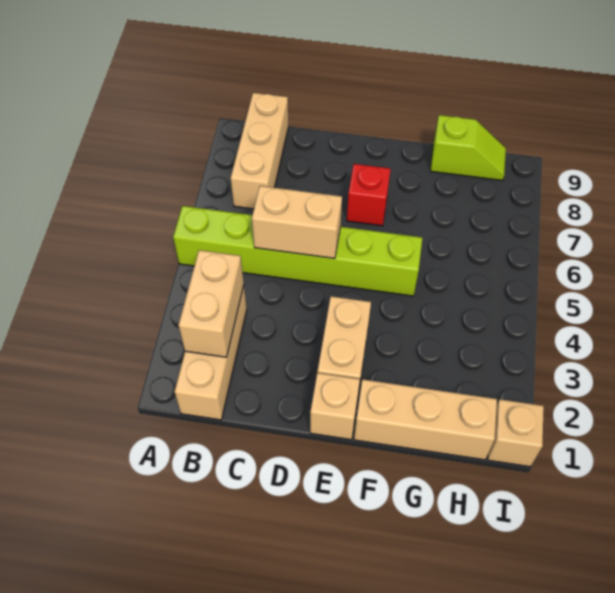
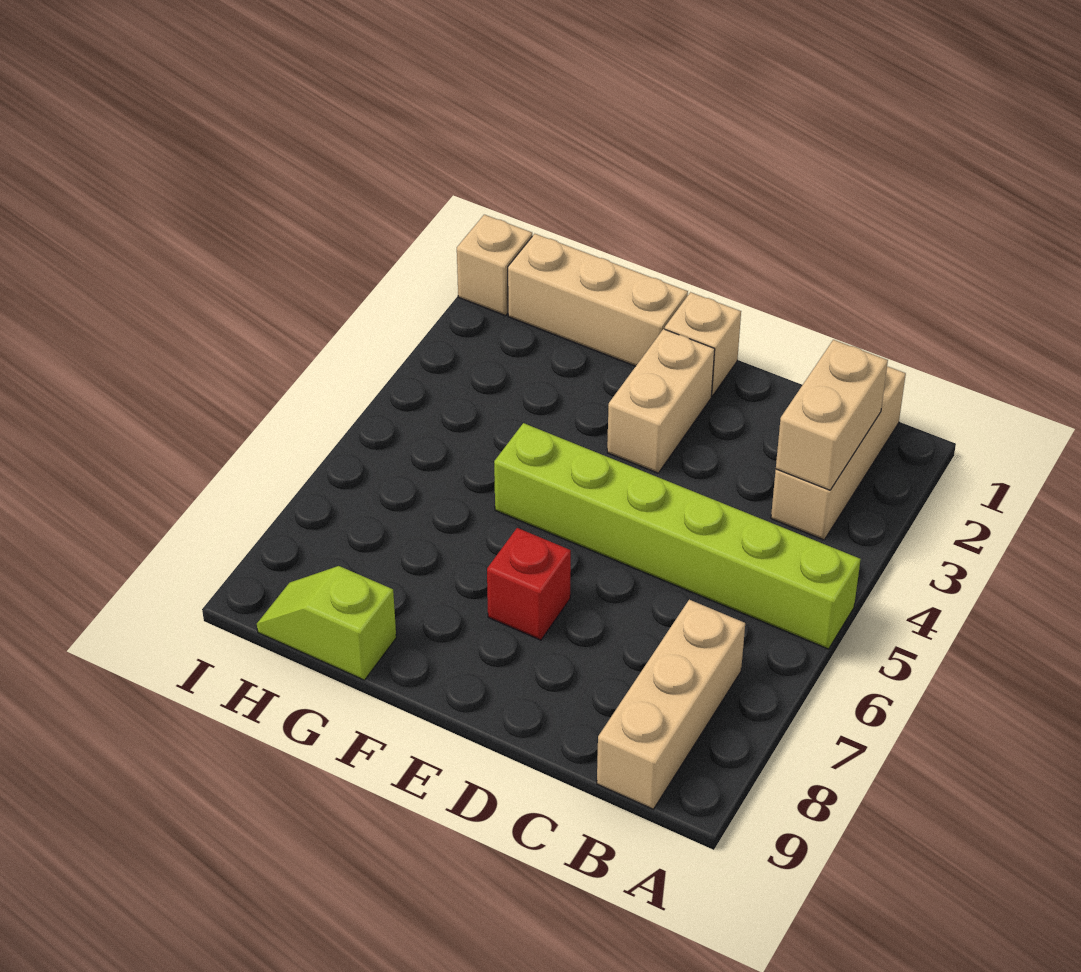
tan brick C5:D5 level 2 -> none

